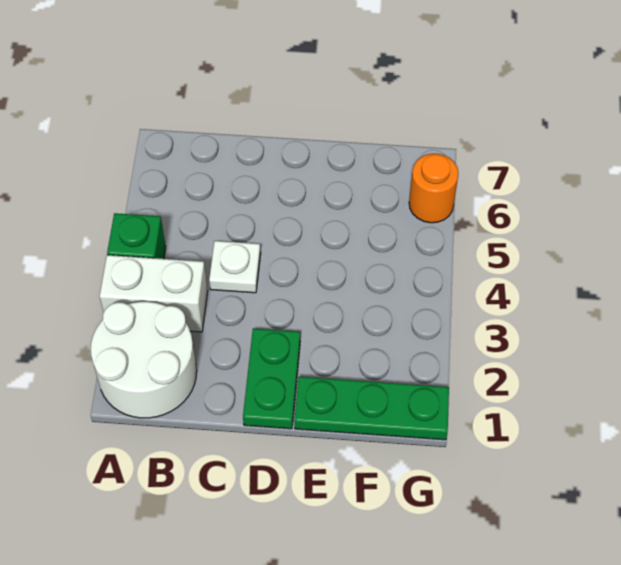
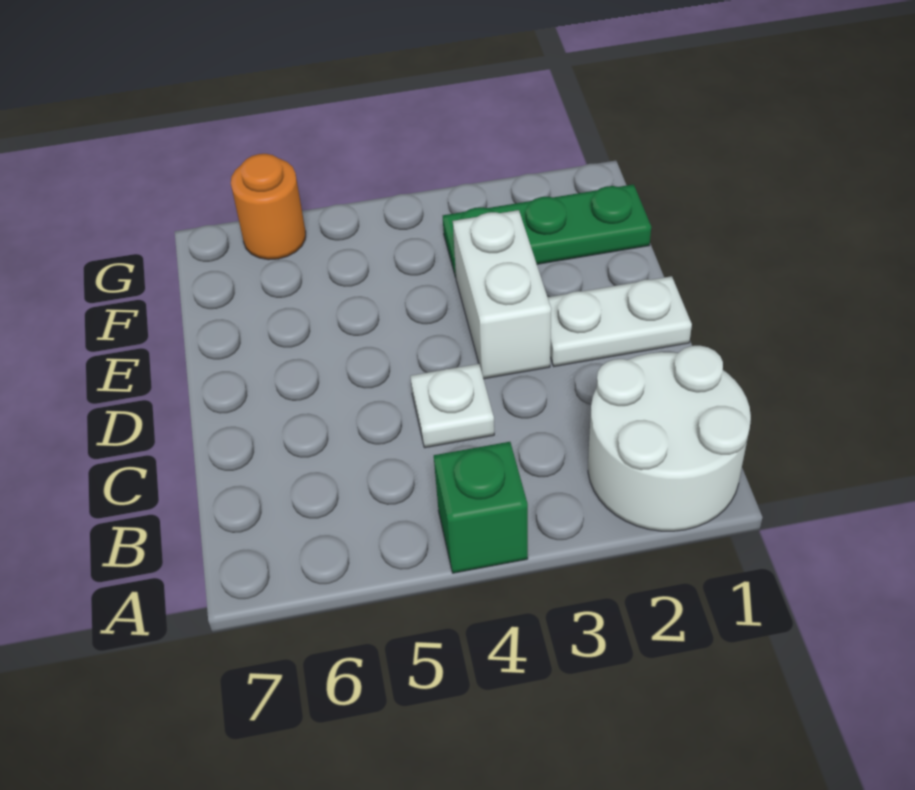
white brick A3:B3 level 1 -> white brick D3:E3 level 1
green plate D1:D2 level 1 -> white plate D1:D2 level 1
green plate E1:G1 level 1 -> green plate F1:F3 level 1

